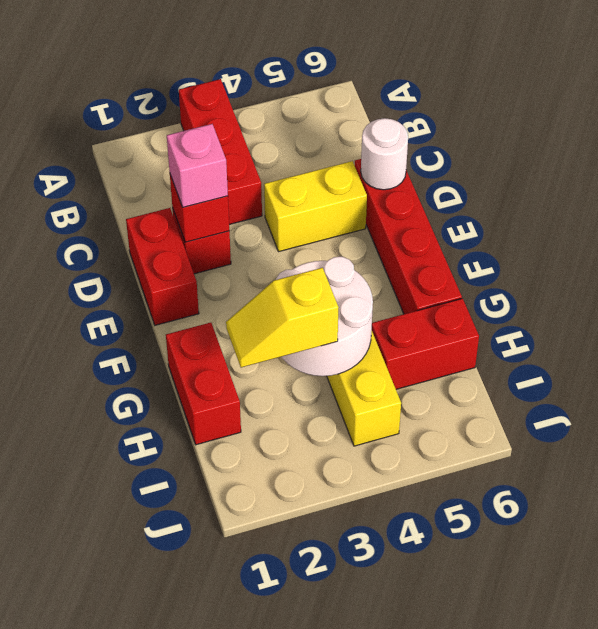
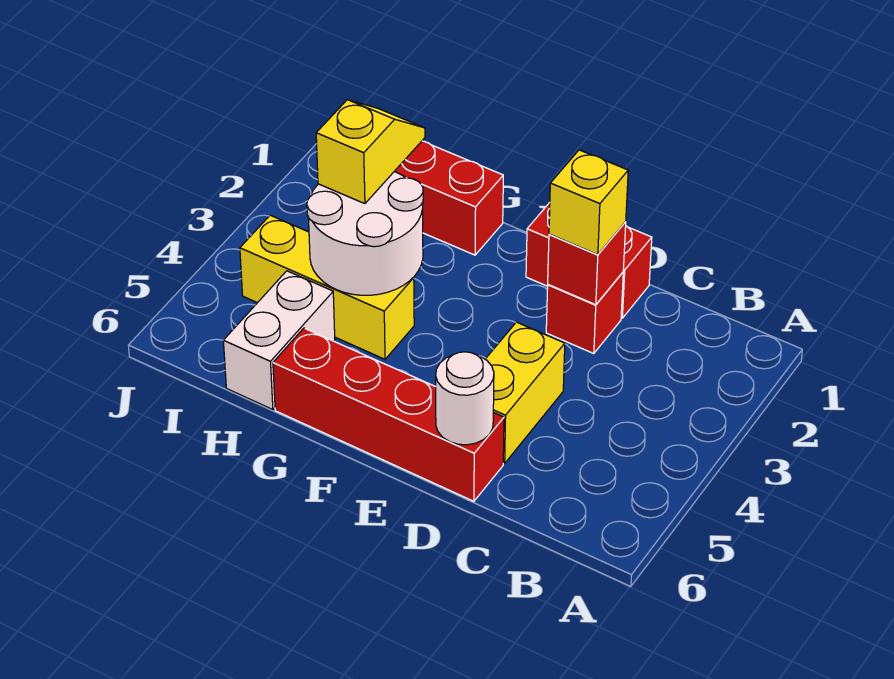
red brick A3:C3 level 1 -> none
pink brick D2 level 3 -> yellow brick D2 level 3
red brick H5:H6 level 1 -> white brick H5:H6 level 1

